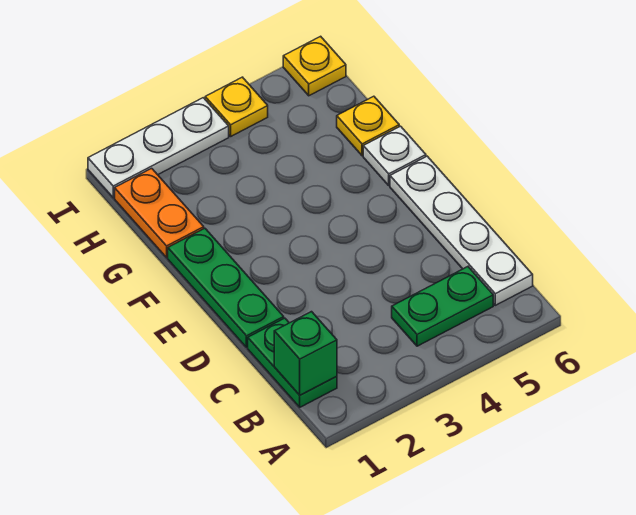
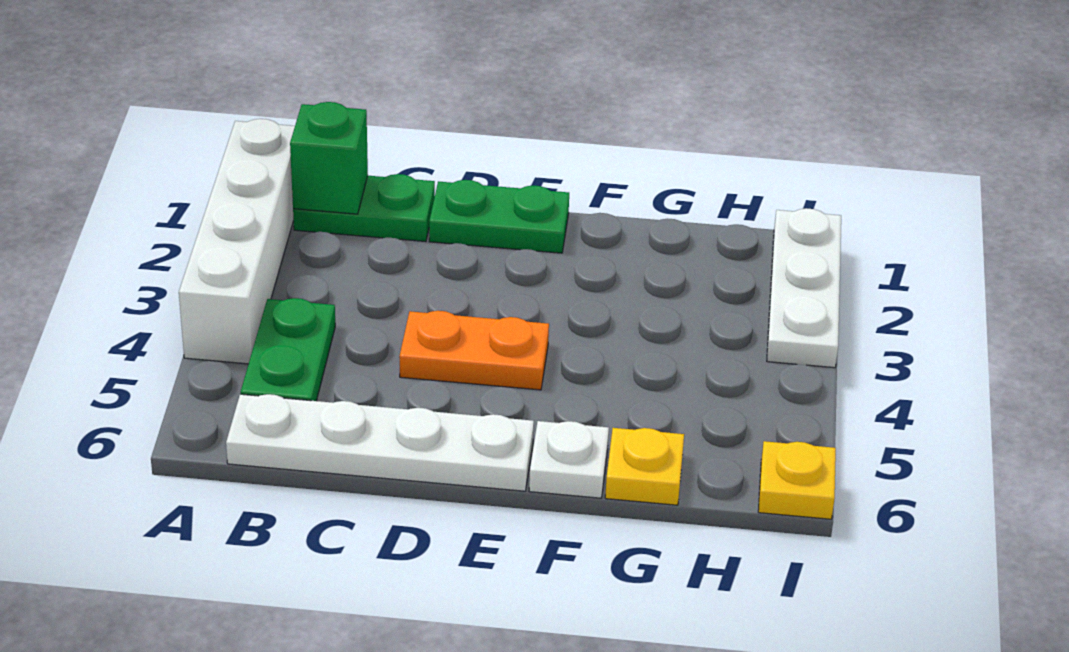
none -> white brick A1:A4 level 1
green plate D1:F1 level 1 -> green plate D1:E1 level 1
orange plate G1:H1 level 1 -> orange plate D4:E4 level 1
yellow plate I4 level 1 -> none

